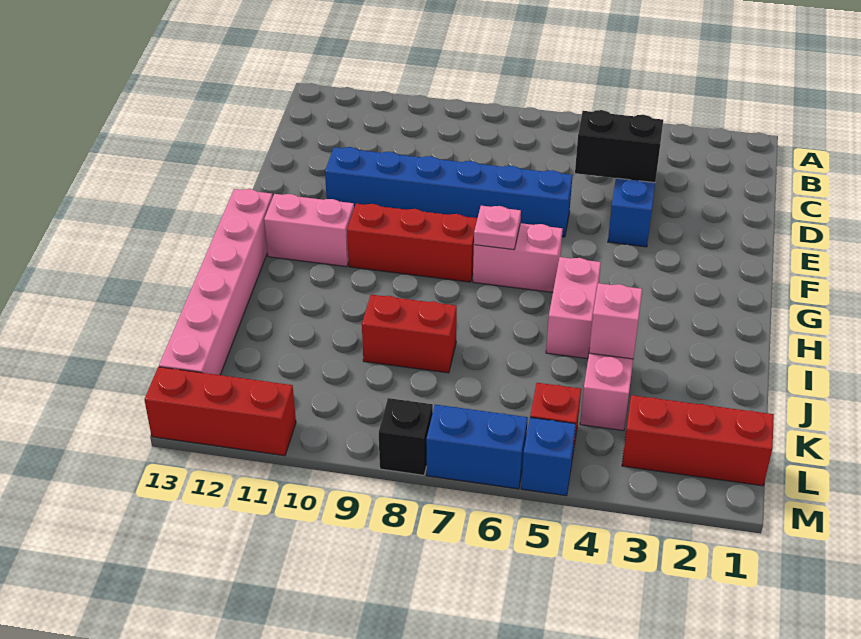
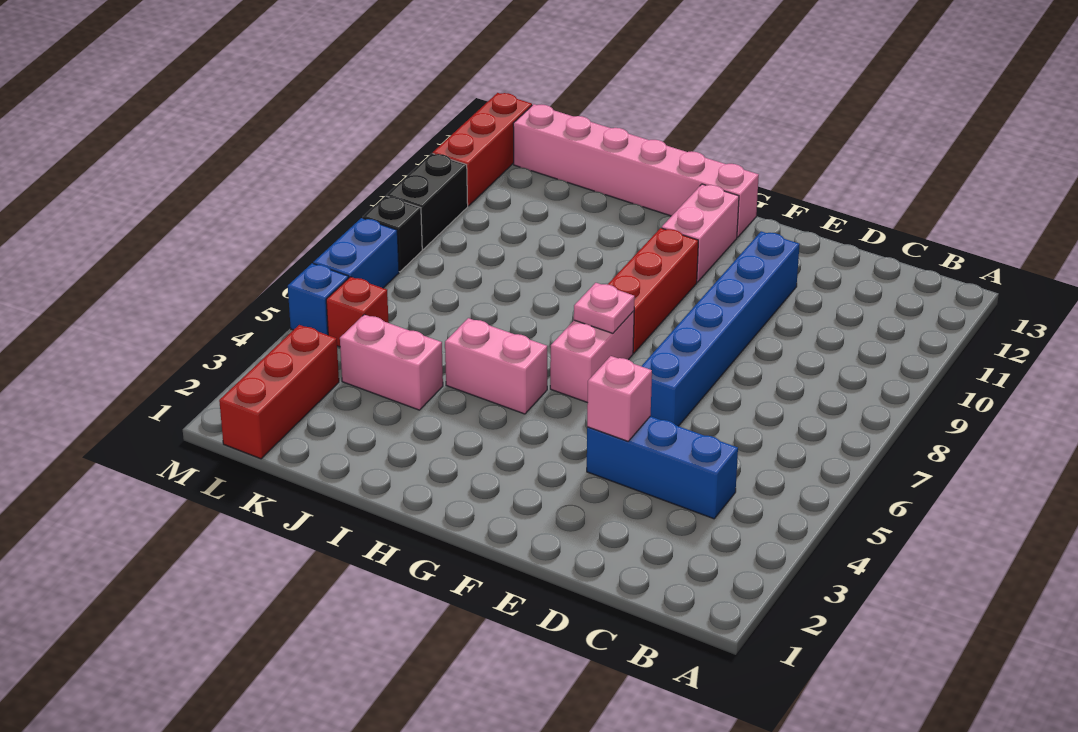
black brick D4:D5 level 2 -> black brick M9:M10 level 1
pink brick J4 level 2 -> pink brick E4 level 2
red brick J8:J9 level 1 -> none

